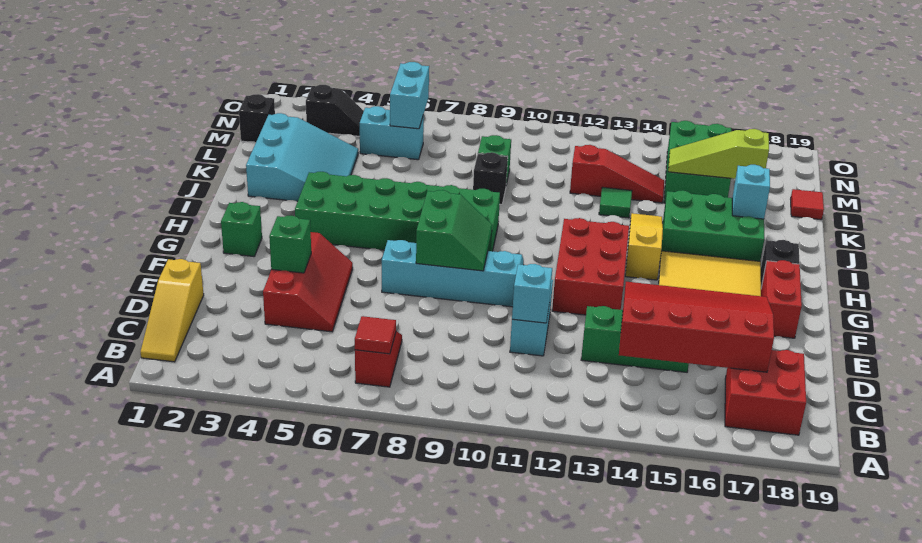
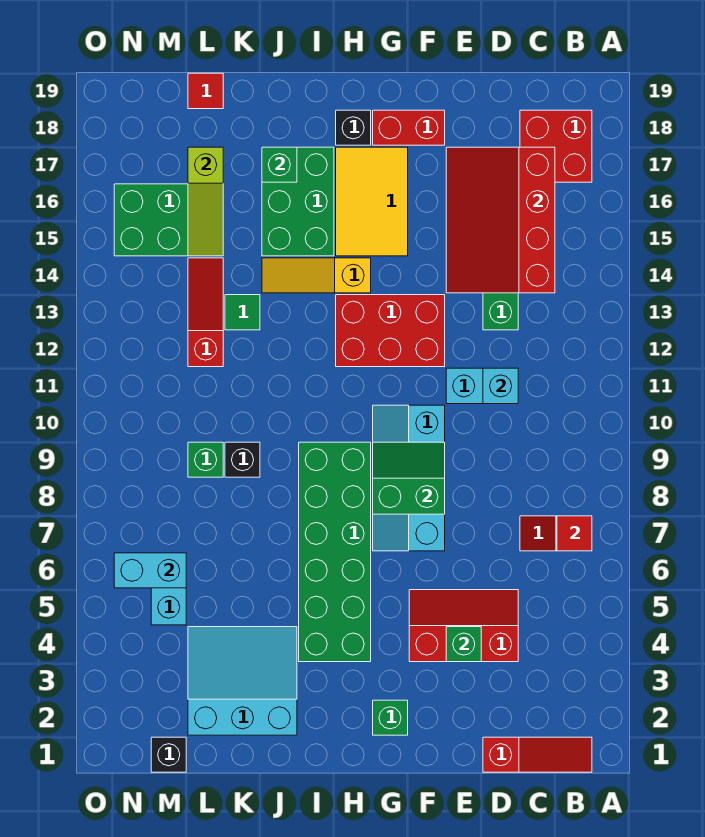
yellow slope B1:D1 level 1 top D -> red slope B1:D1 level 1 top D
cyan brick J17 level 2 -> green brick J17 level 2
black slope N3:N4 level 1 top 3 -> none

